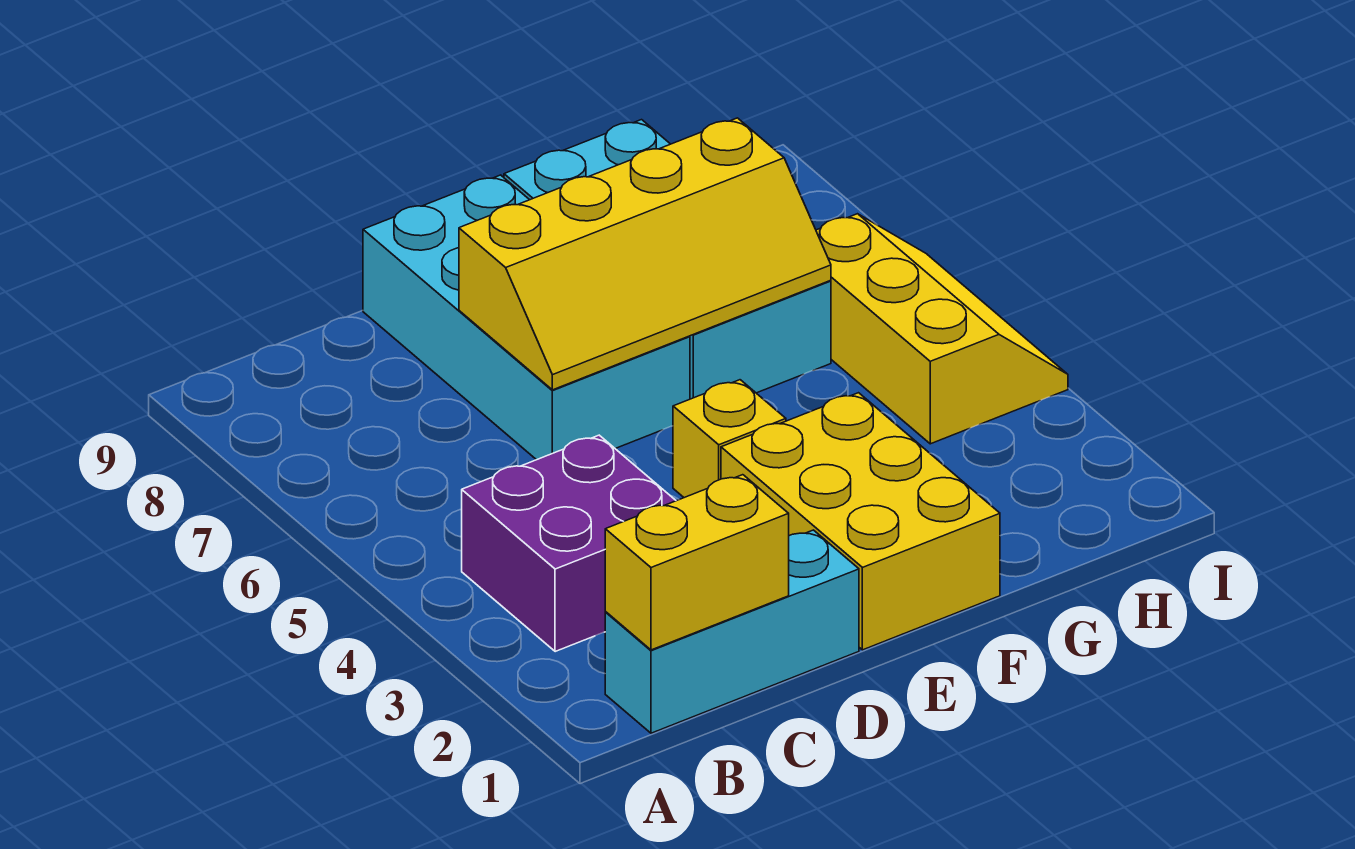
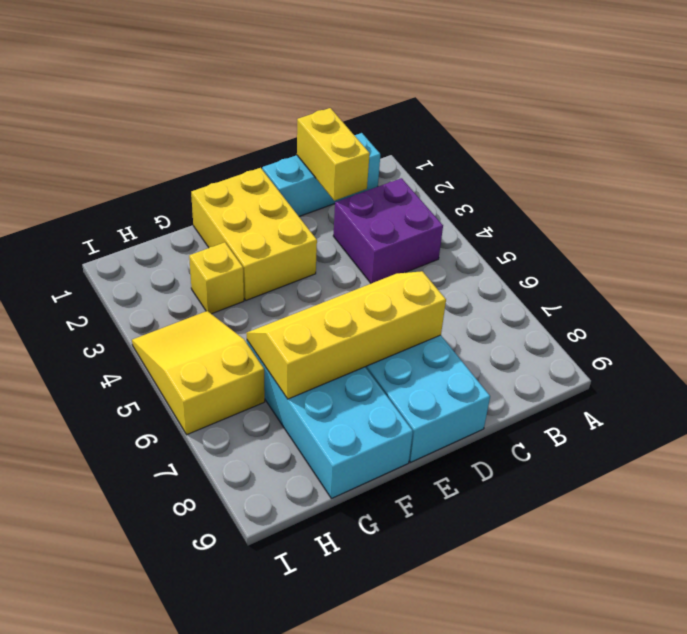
yellow brick B1:C1 level 2 -> yellow brick C1:C2 level 2
yellow brick E4 level 1 -> yellow brick G3 level 1
yellow slope H4:I6 level 1 top H -> yellow slope H4:I6 level 1 top 6

